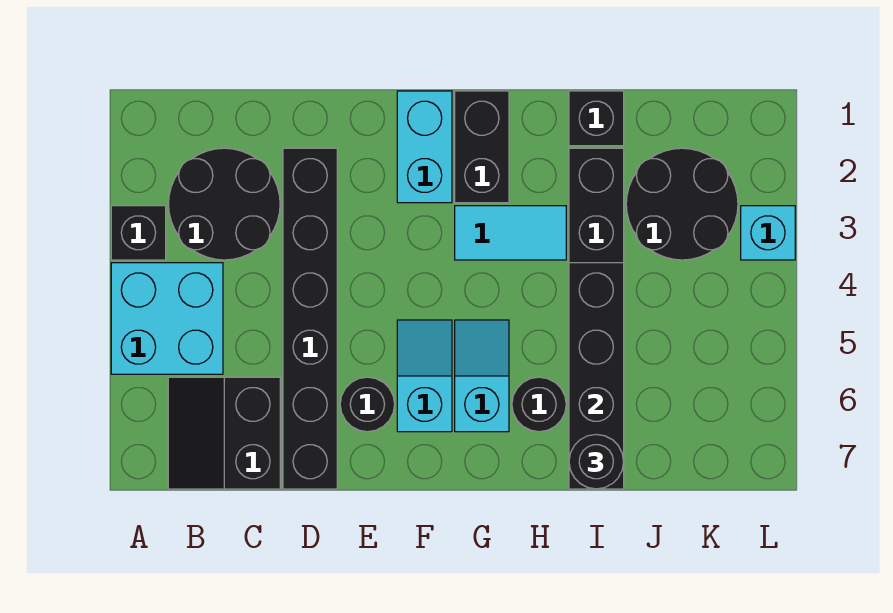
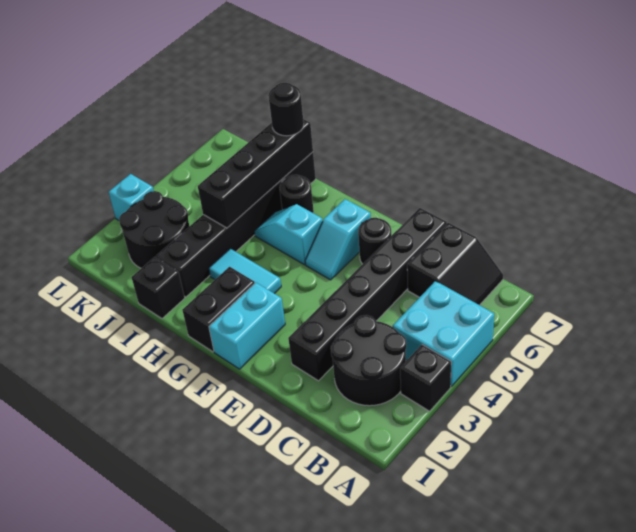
cyan slope G5:G6 level 1 top 6 -> cyan slope G5:H5 level 1 top G

